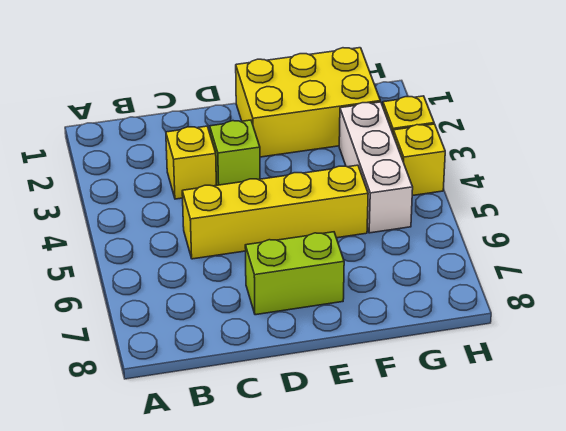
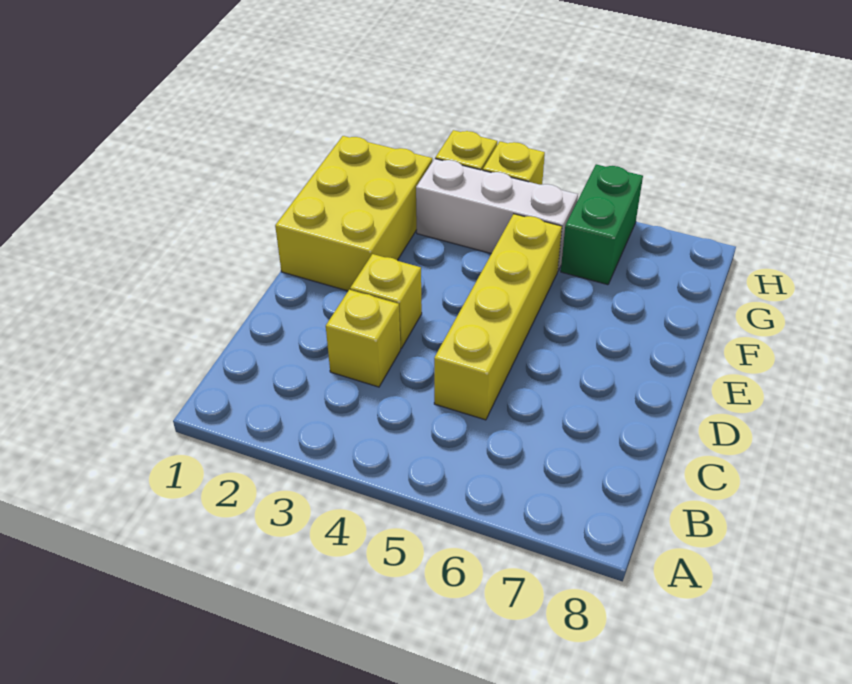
lime brick D3 level 1 -> yellow brick D3 level 1
lime brick D7:E7 level 1 -> none
none -> green brick G6:H6 level 1

